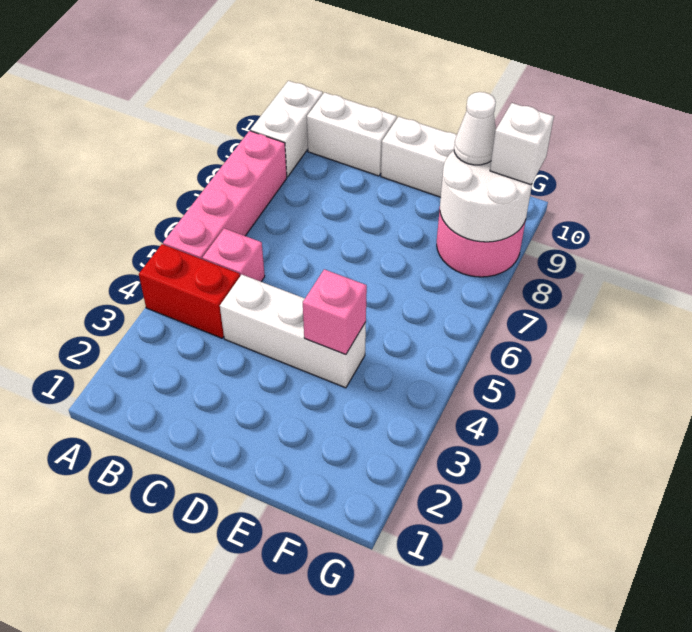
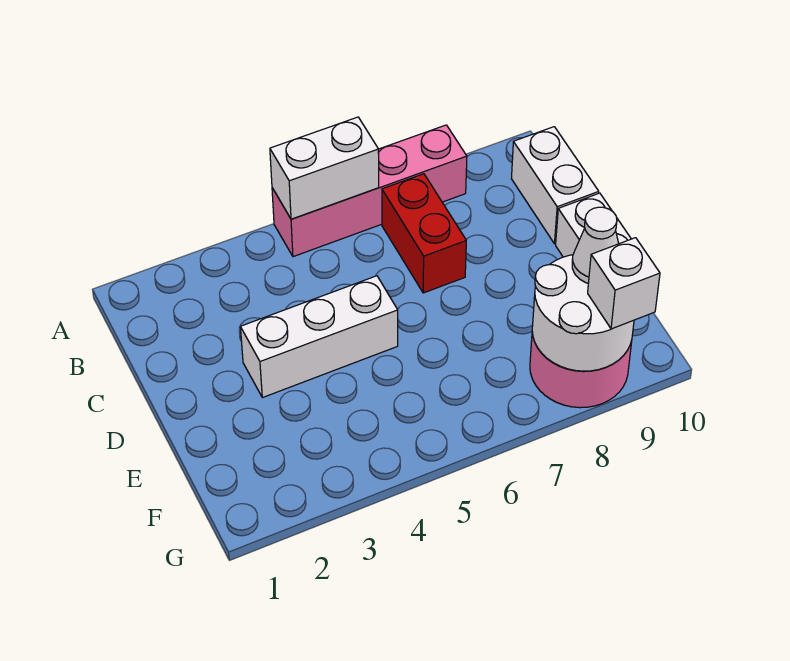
red brick A4:B4 level 1 -> red brick B7:C7 level 1
white brick A9:A10 level 1 -> white brick A5:A6 level 2
pink brick B5 level 1 -> none
white brick C4:E4 level 1 -> white brick D3:D5 level 1
pink brick E4 level 2 -> none

